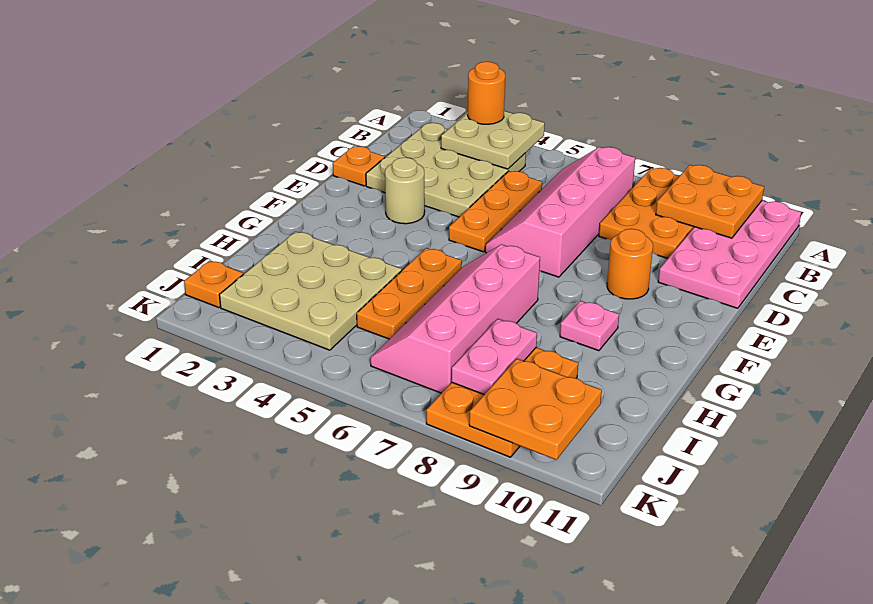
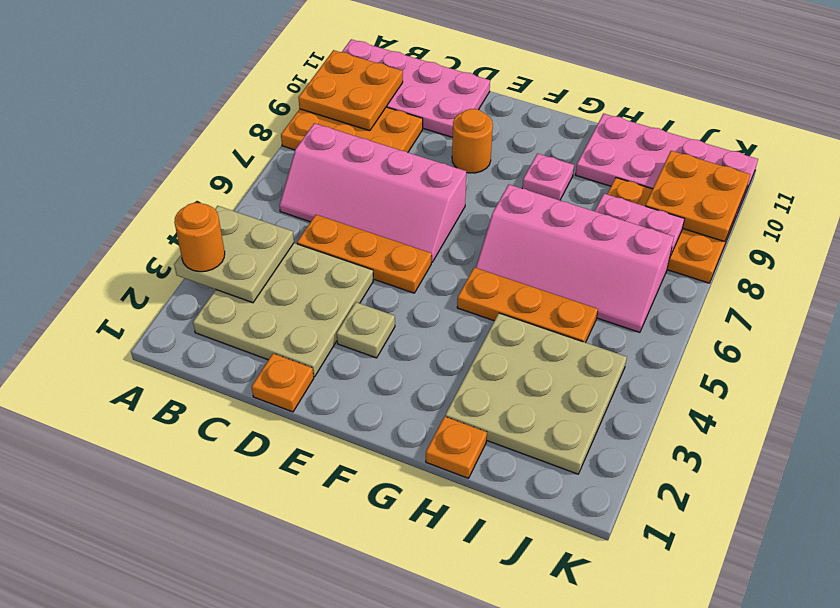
tan round brick E3 level 1 -> tan plate E3 level 1
none -> pink plate H10:K11 level 1
orange plate J1 level 1 -> orange plate H1 level 1

